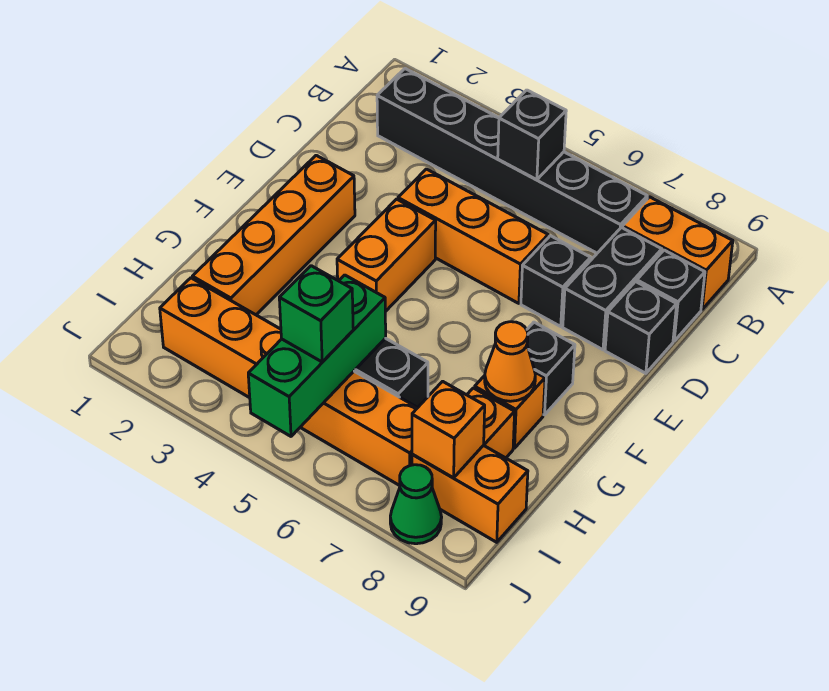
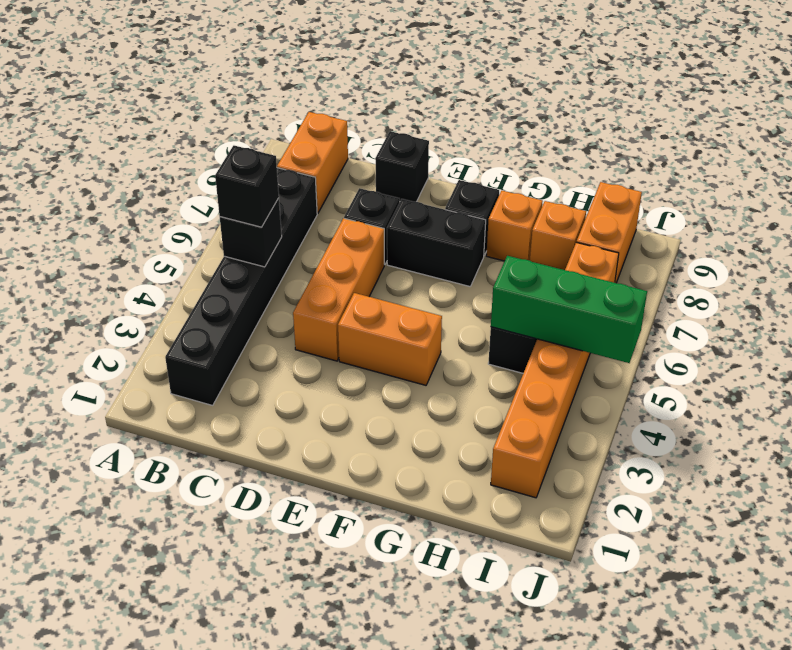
black brick C8:D8 level 1 -> black brick E7:F7 level 1
black brick C9 level 1 -> black brick B5 level 3
orange brick E2:H2 level 1 -> none
orange cone G8 level 2 -> none
green brick I5 level 3 -> none
orange brick I8 level 2 -> none
green cone J8 level 1 -> none

